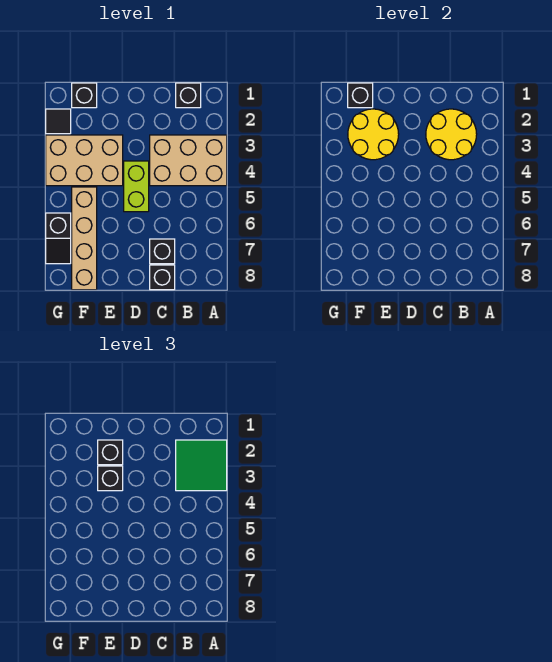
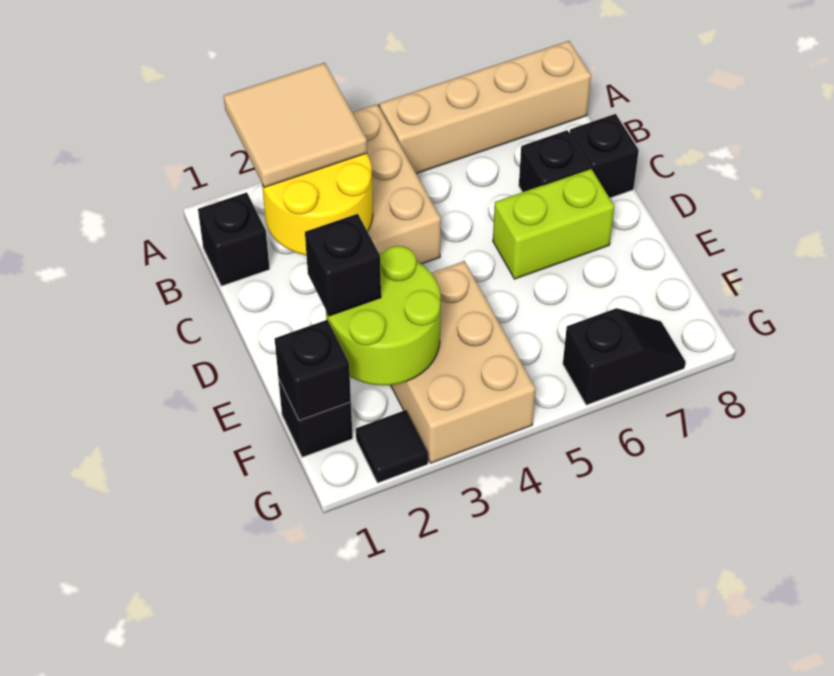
green tile A2:B3 level 3 -> tan tile A2:B3 level 3
lime brick D4:D5 level 1 -> lime brick D6:D7 level 1
yellow round brick E2:F3 level 2 -> lime round brick E2:F3 level 2
black brick E3 level 3 -> none
tan brick F5:F8 level 1 -> tan brick A5:A8 level 1

